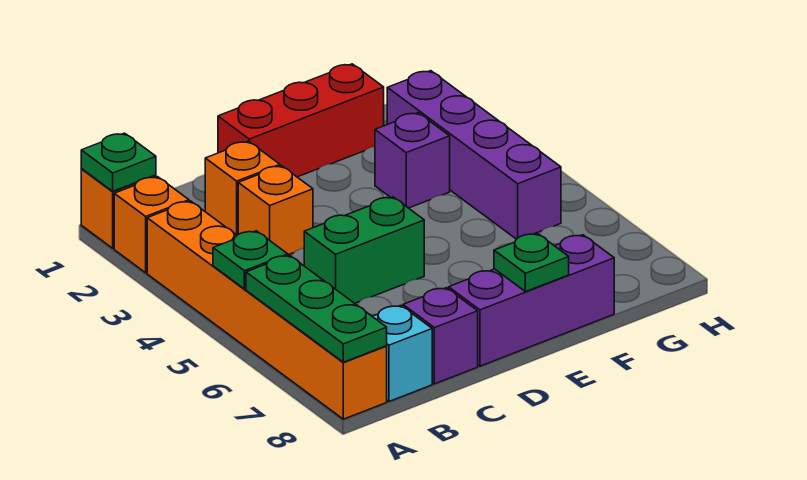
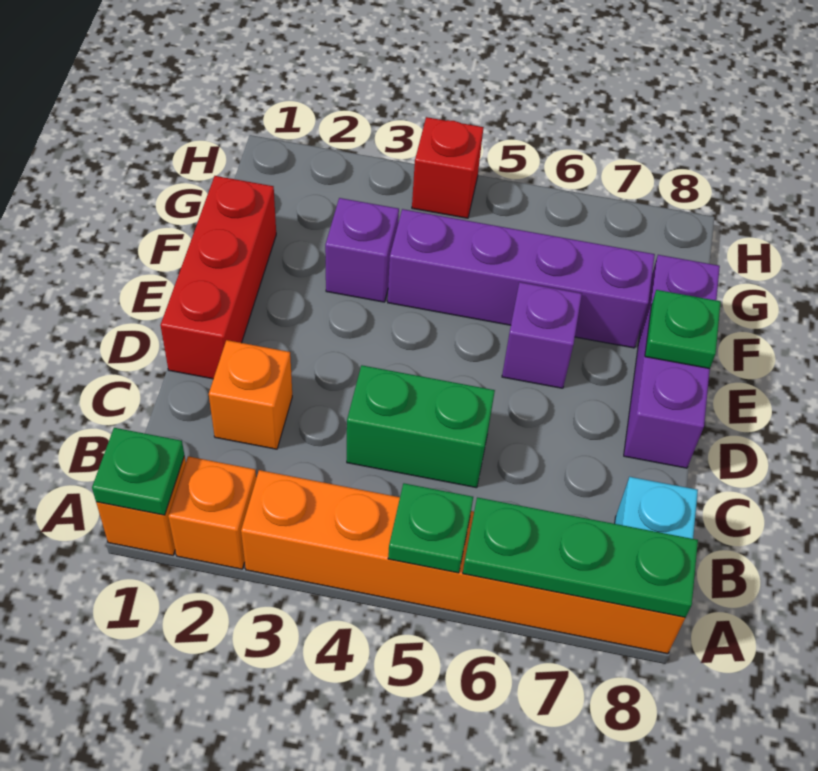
orange brick C3 level 1 -> none
green brick C5:D5 level 1 -> green brick C4:C5 level 1
purple brick C8 level 1 -> purple brick E6 level 1
purple brick G2:G5 level 1 -> purple brick F4:F7 level 1
none -> red brick H4 level 1

